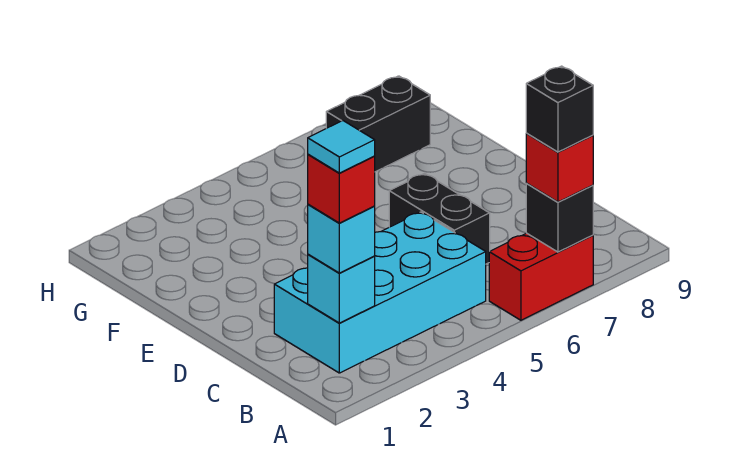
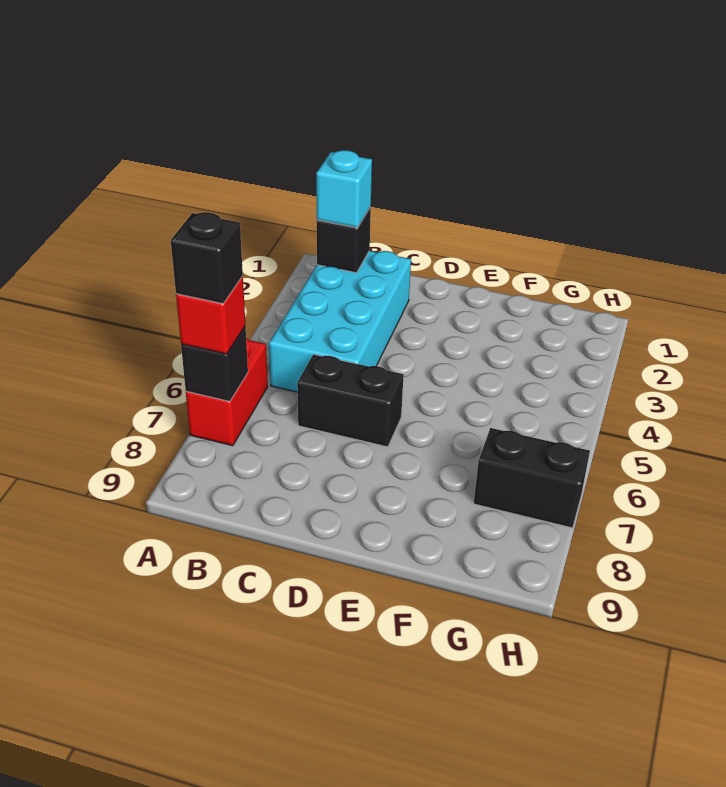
cyan brick B2 level 2 -> black brick B2 level 2
red brick B2 level 4 -> none
cyan tile B2 level 5 -> none
black brick G7:G8 level 1 -> black brick G7:H7 level 1

